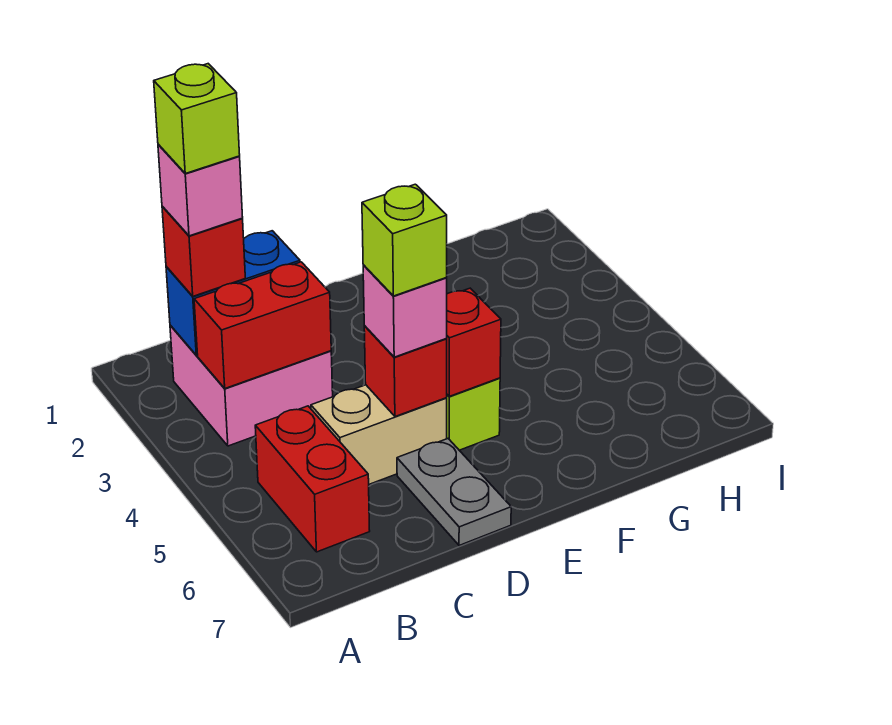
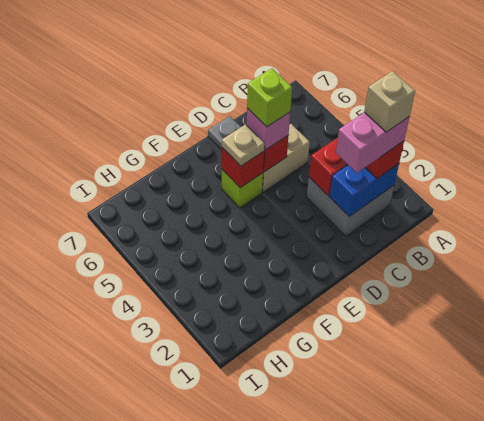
pink brick B2:C3 level 1 -> grey brick B2:C3 level 1
pink brick B2 level 4 -> pink brick B2:C2 level 4
lime brick B2 level 5 -> tan brick B2 level 5
red brick B5:B6 level 1 -> none
none -> tan plate E5 level 3

